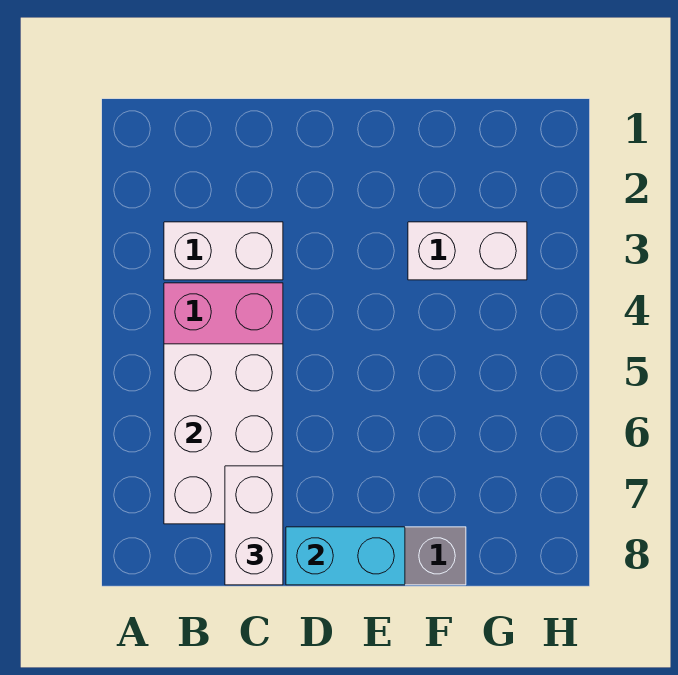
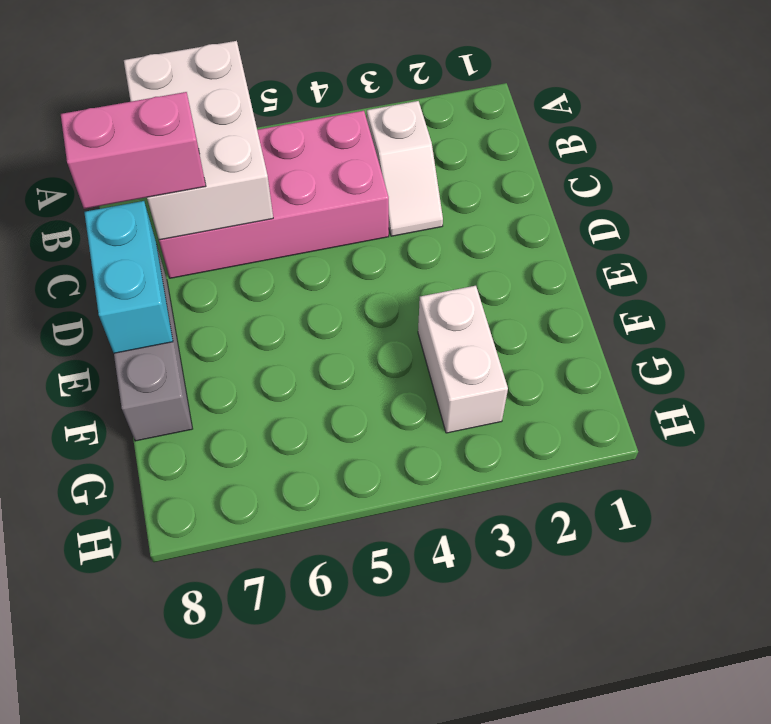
white brick B3:C3 level 1 -> white slope B3:C3 level 1 top B
white brick B5:C7 level 2 -> white brick A6:C7 level 2
white brick C7:C8 level 3 -> pink brick C7:C8 level 3

